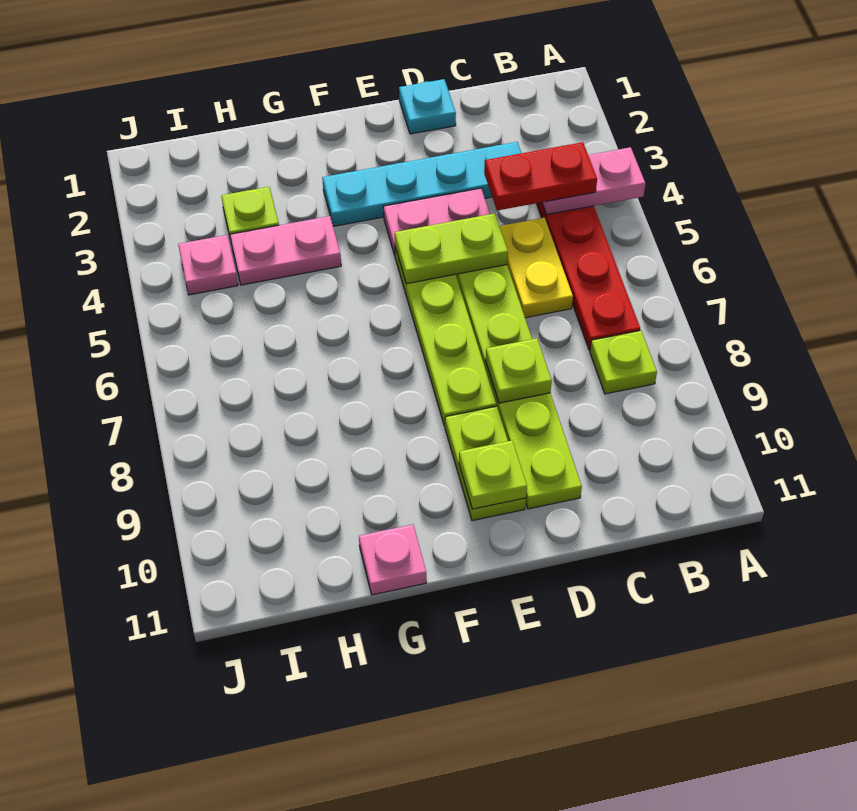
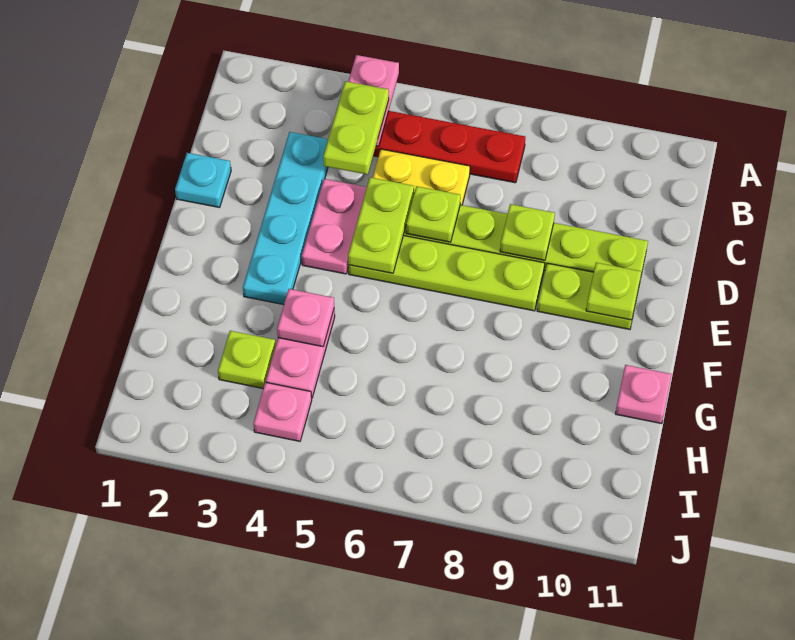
red plate B4:C4 level 3 -> lime plate B4:C4 level 3
lime plate B8 level 1 -> lime plate D6 level 2
none -> pink plate G4 level 2

